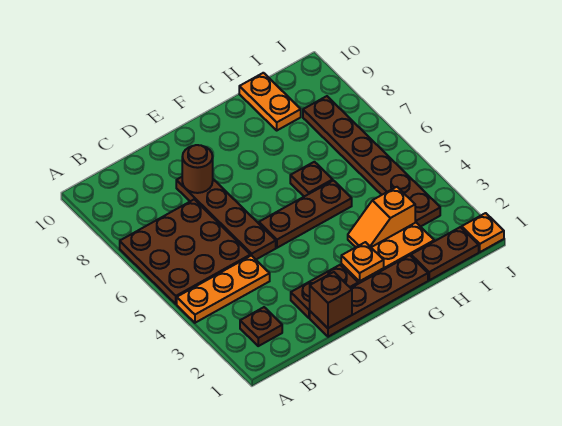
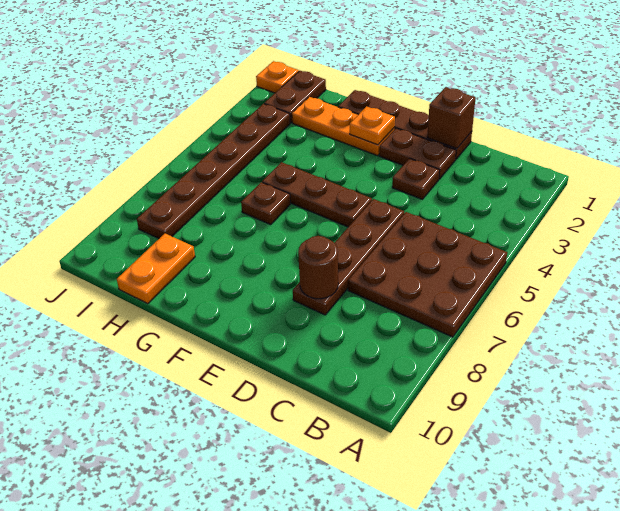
orange plate A4:C4 level 1 -> none
brown plate B2 level 1 -> brown plate D3 level 1
orange slope G3:H3 level 1 top H -> none
brown plate H1:I1 level 1 -> brown plate I1:I2 level 1

